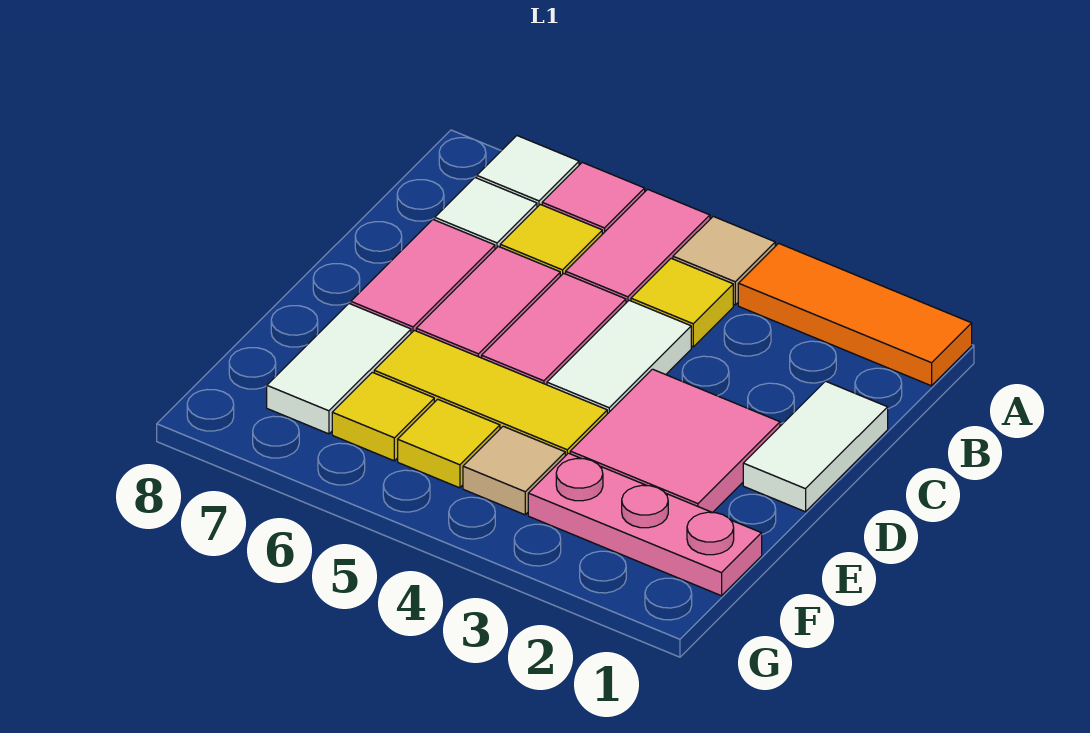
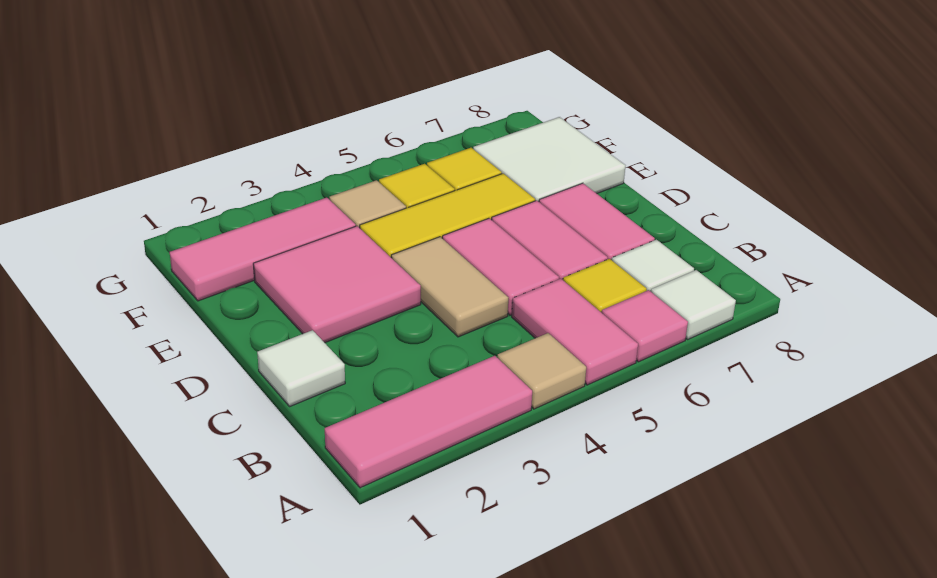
orange tile A1:A3 level 1 -> pink tile A1:A3 level 1
yellow tile B4 level 1 -> none
white tile C1:D1 level 1 -> white tile C1 level 1
white tile C4:D4 level 1 -> tan tile C4:D4 level 1
white tile E7:F7 level 1 -> white tile E7:F8 level 1
pink plate F1:F3 level 1 -> pink tile F1:F3 level 1

